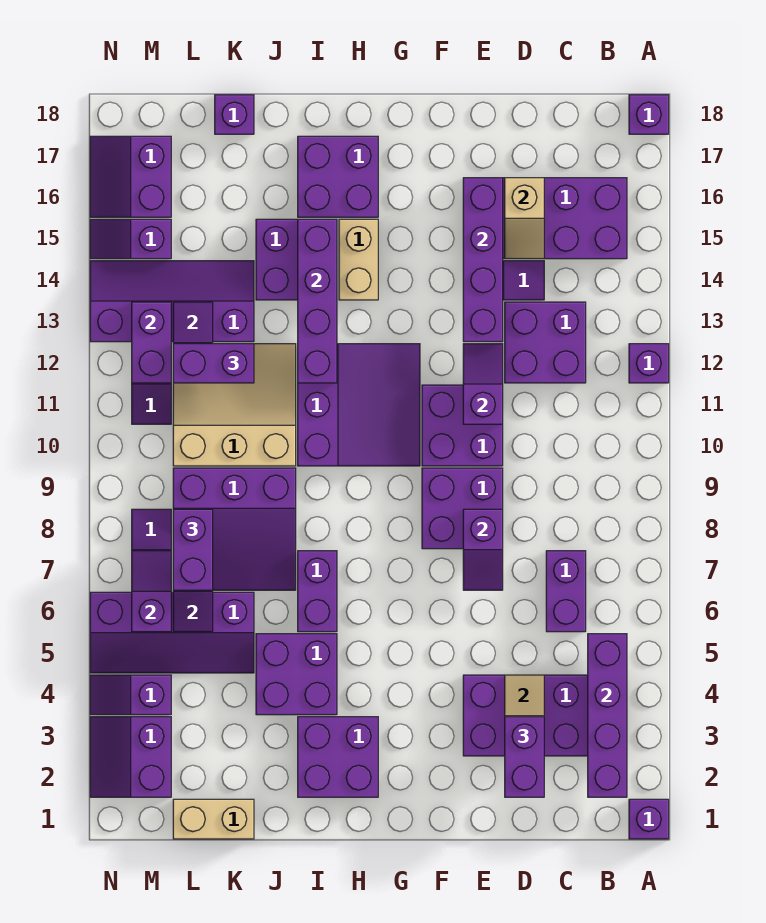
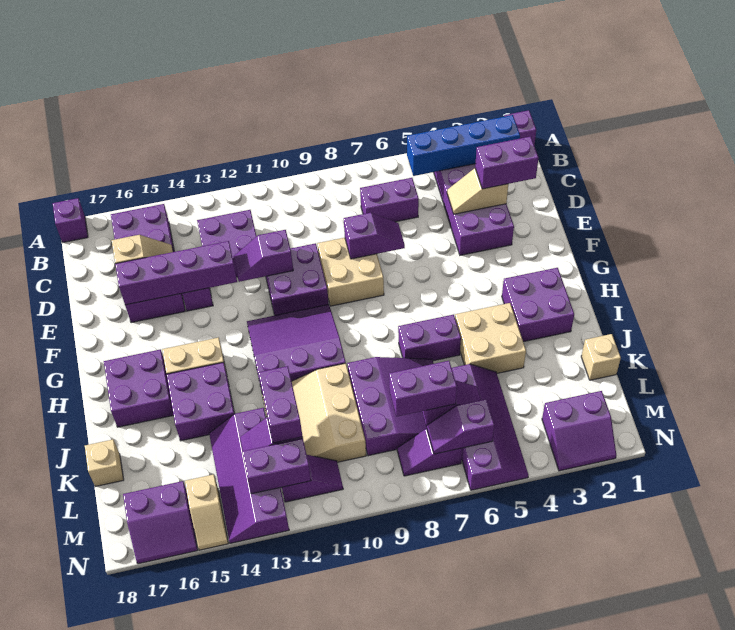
purple brick A12 level 1 -> none
purple brick B2:B5 level 2 -> blue brick B2:B5 level 2
purple brick E8:F9 level 1 -> tan brick E8:F9 level 1
purple brick I4:J5 level 1 -> tan brick I4:J5 level 1
purple brick I12:I15 level 2 -> none
tan brick K1:L1 level 1 -> tan brick K1 level 1
purple brick K18 level 1 -> tan brick K18 level 1
purple slope M4:N4 level 1 top M -> none
purple slope M15:N15 level 1 top M -> tan slope M15:N15 level 1 top M

